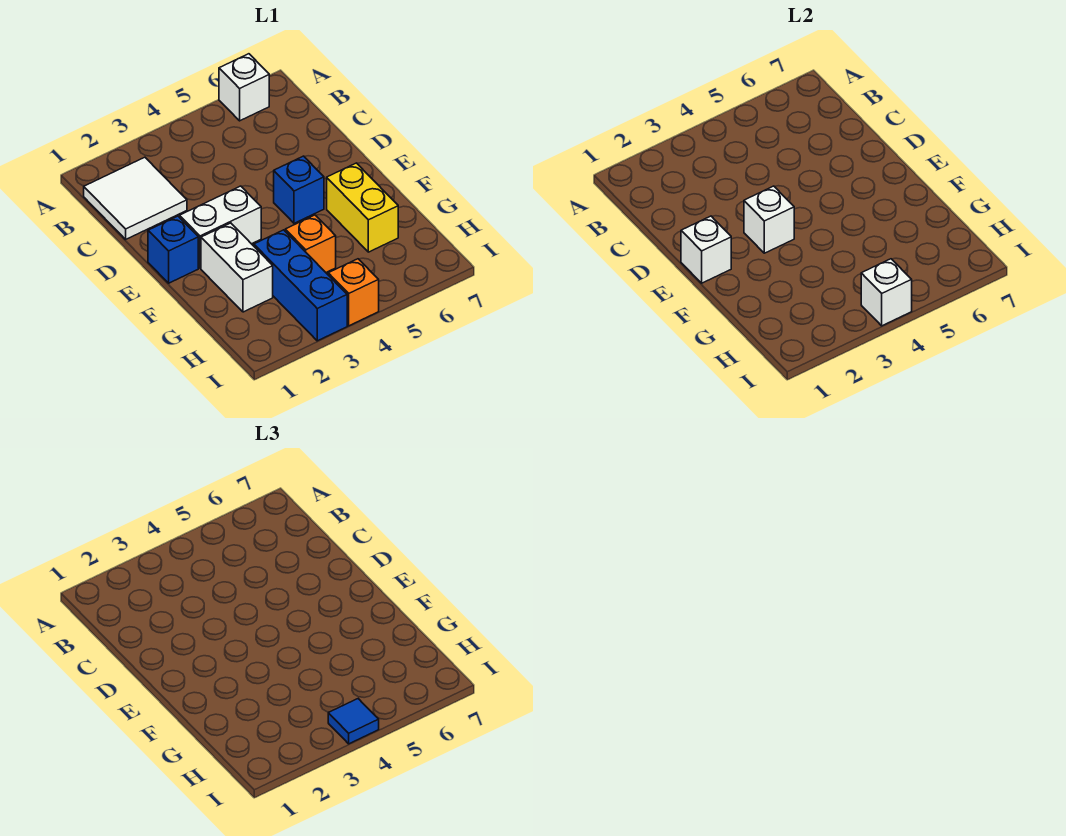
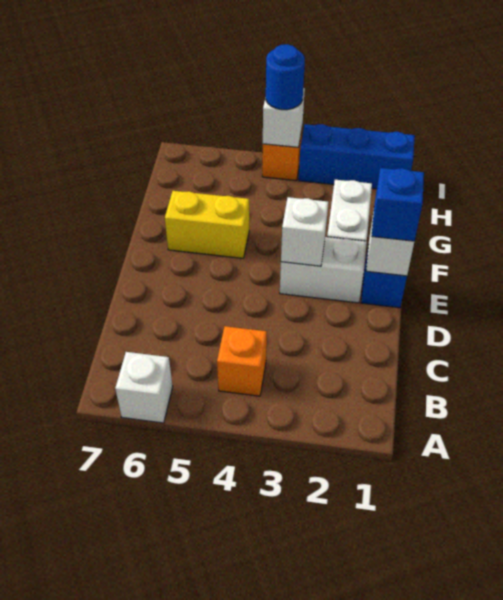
white tile B1:C2 level 1 -> none
blue brick E5 level 1 -> blue brick E1 level 3
yellow brick F6:G6 level 1 -> yellow brick F5:F6 level 1
blue brick G3:I3 level 1 -> blue brick I1:I3 level 1
orange brick G4 level 1 -> orange brick B4 level 1
blue tile I4 level 3 -> blue round brick I4 level 3

